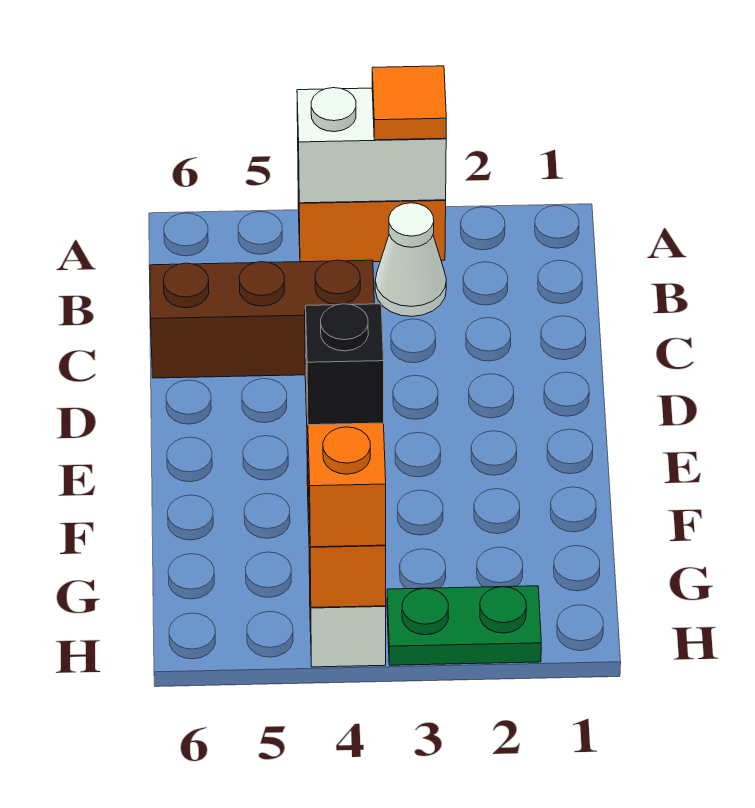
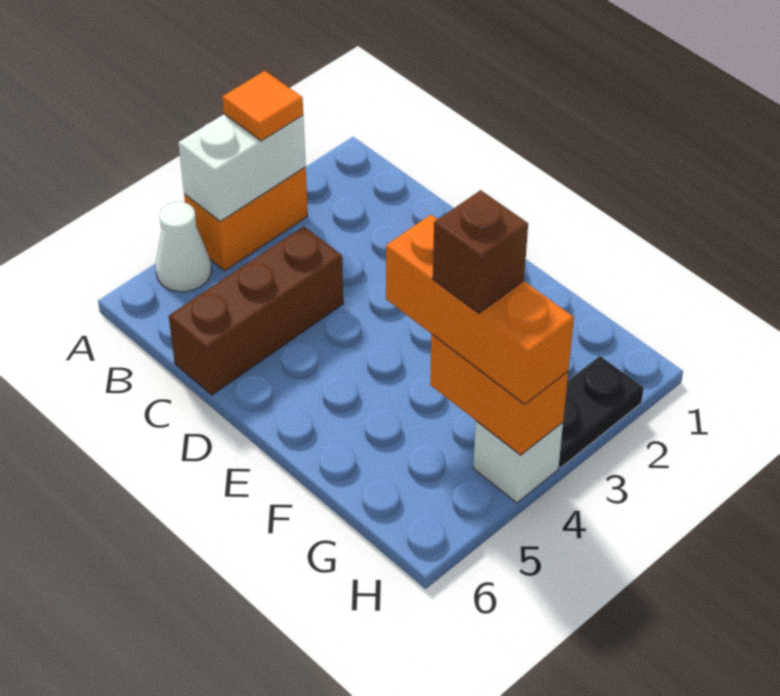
white cone B3 level 1 -> white cone A5 level 1
black brick G4 level 4 -> brown brick G4 level 4
green plate H2:H3 level 1 -> black plate H2:H3 level 1

